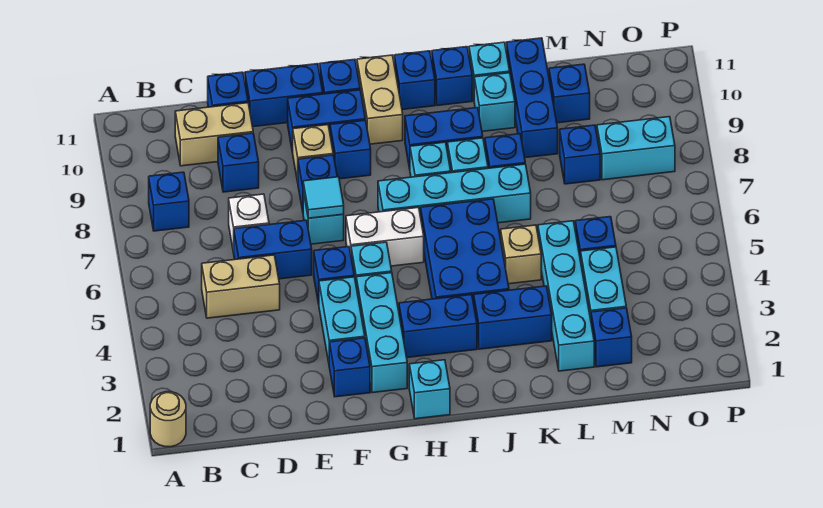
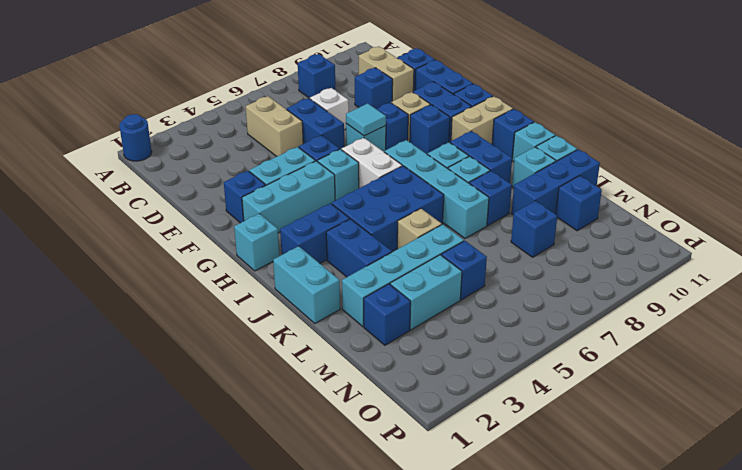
tan round brick A1 level 1 -> blue round brick A1 level 1
blue brick H3:I3 level 1 -> blue brick I2:I3 level 1
blue brick J11 level 1 -> cyan brick J11 level 1
cyan brick N8:O8 level 1 -> cyan brick J1:K1 level 1

